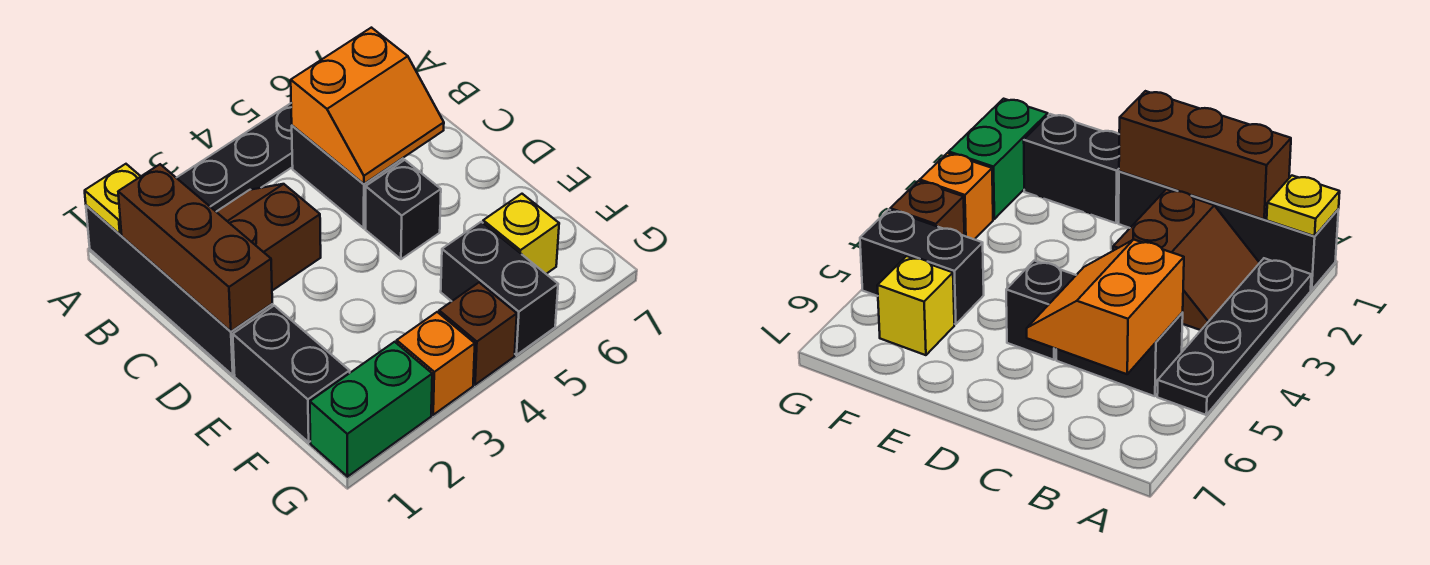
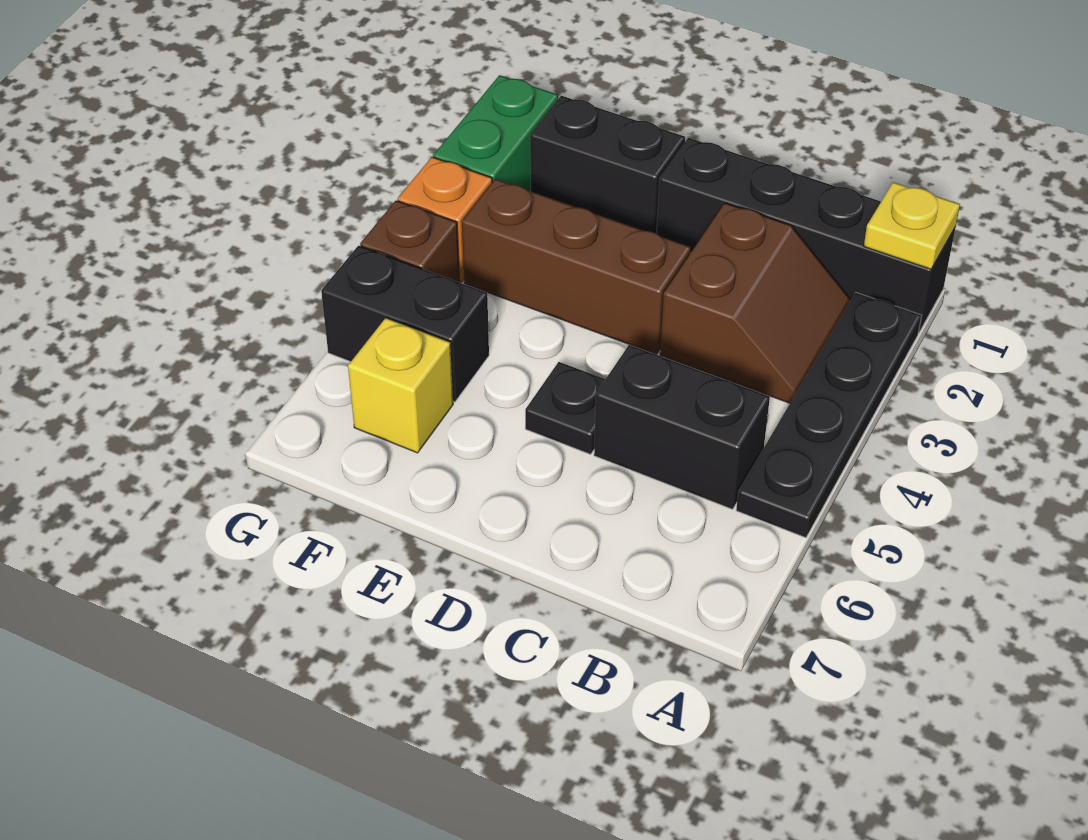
brown brick B1:D1 level 2 -> brown brick D3:F3 level 1
orange slope B5:C6 level 2 top B -> none
black brick D5 level 1 -> black plate D5 level 1

